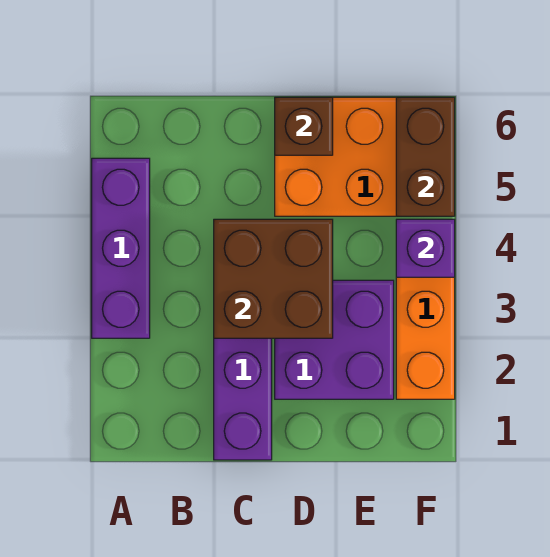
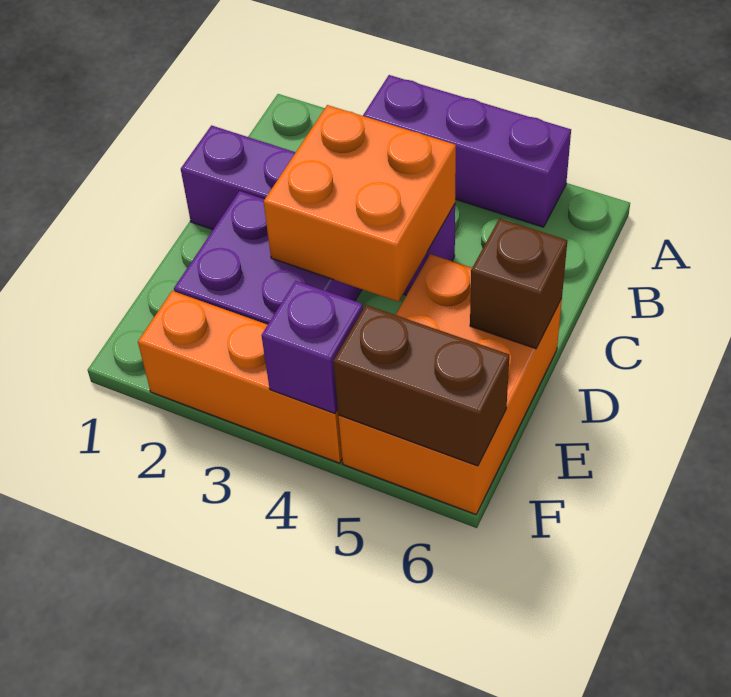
brown brick C3:D4 level 2 -> orange brick C3:D4 level 2

